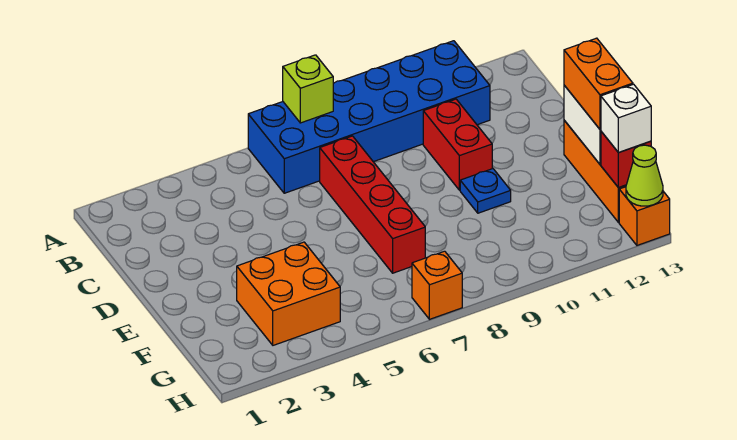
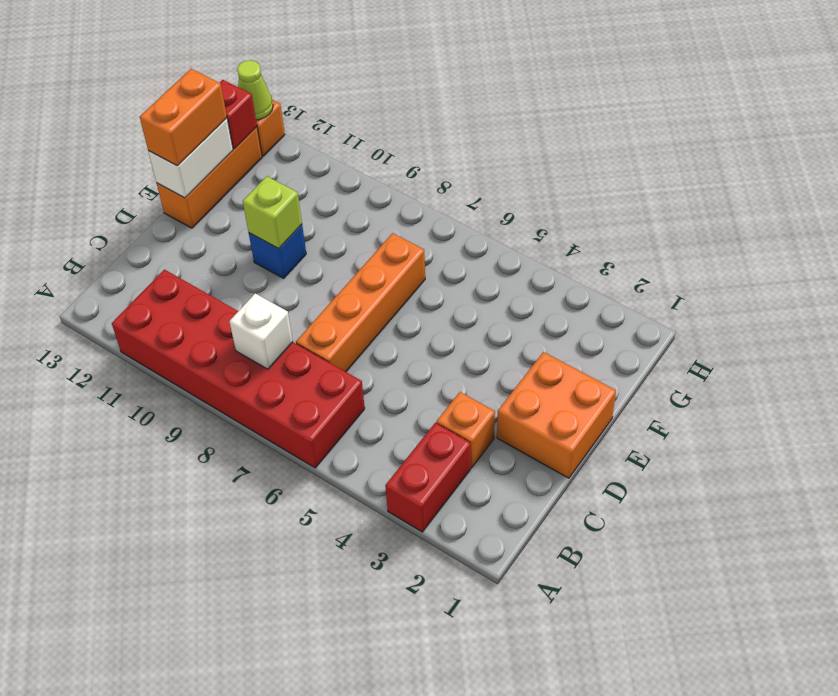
blue brick A6:B11 level 1 -> red brick A6:B11 level 1
lime brick A7 level 2 -> lime brick E10 level 2
red brick C7:F7 level 1 -> orange brick C7:F7 level 1
red brick C10:D10 level 1 -> red brick A3:B3 level 1
blue plate E10 level 1 -> blue brick E10 level 1
orange brick F3:G4 level 1 -> orange brick D1:E2 level 1
white brick G13 level 3 -> white brick B8 level 2
orange brick H7 level 1 -> orange brick C3 level 1

